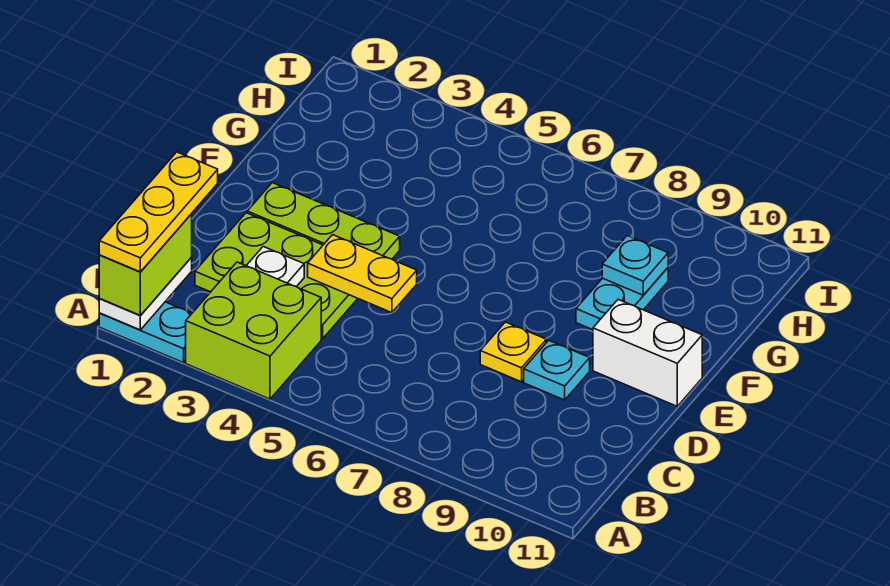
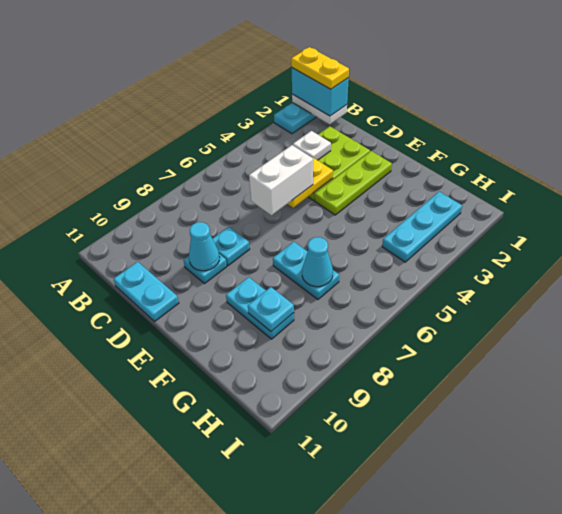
lime brick A1:B1 level 3 -> cyan brick A1:B1 level 3
yellow plate A1:C1 level 4 -> yellow plate A1:B1 level 4
lime brick A3:B4 level 1 -> none
none -> cyan plate C11:D11 level 1
yellow plate D8 level 1 -> cyan plate D8 level 1
none -> cyan cone D9 level 2
white brick E10:E11 level 1 -> white brick D5:D6 level 3
none -> cyan plate F7:G7 level 1
none -> cyan cone G7 level 2
none -> cyan plate H2:H4 level 1

